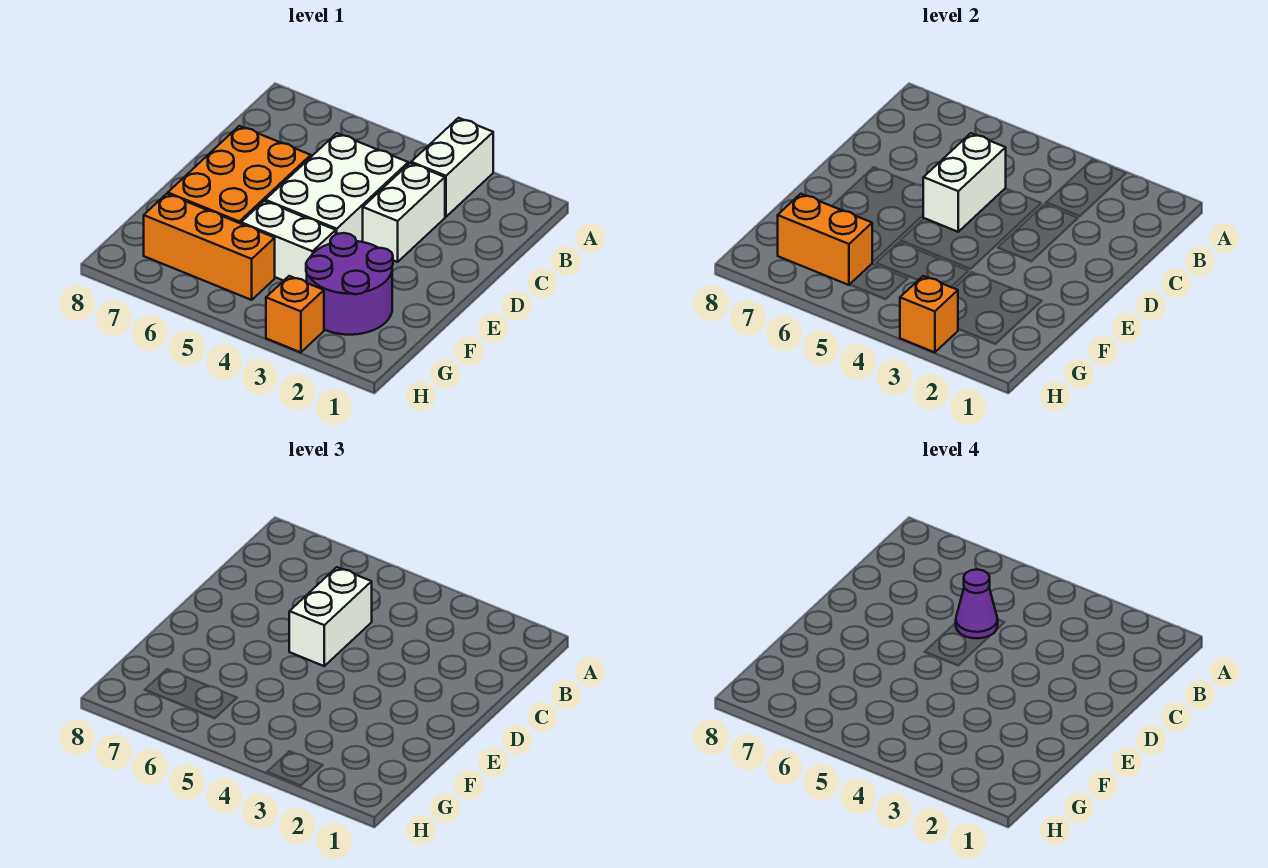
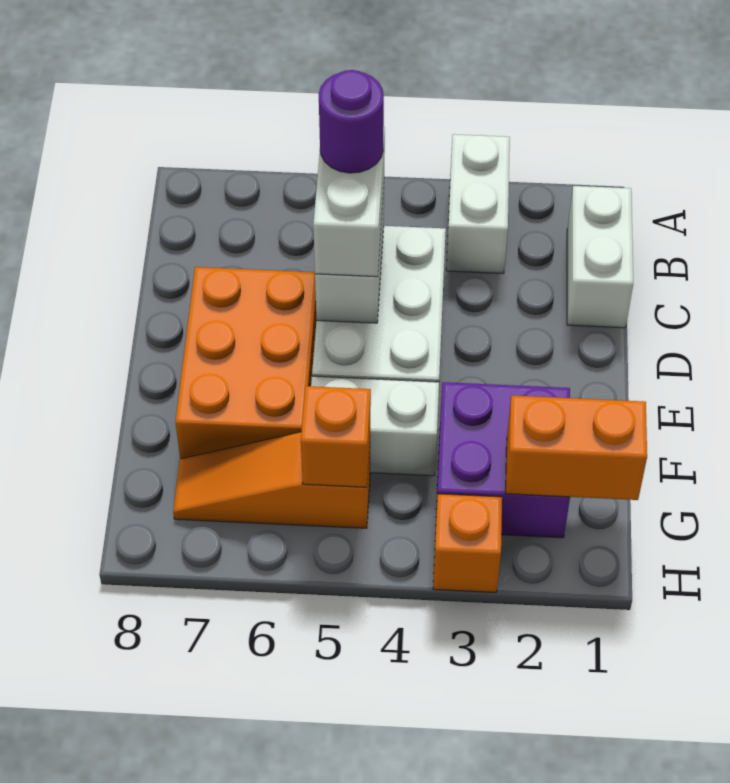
white brick C3:D3 level 1 -> white brick B1:C1 level 1
purple cone C5 level 4 -> purple round brick C5 level 4
purple round brick F2:G3 level 1 -> purple brick F2:G3 level 1
orange brick G5:G7 level 1 -> orange slope G5:G7 level 1 top 5
orange brick G6:G7 level 2 -> orange brick G1:G2 level 2
orange brick H3 level 2 -> orange brick G5 level 2

